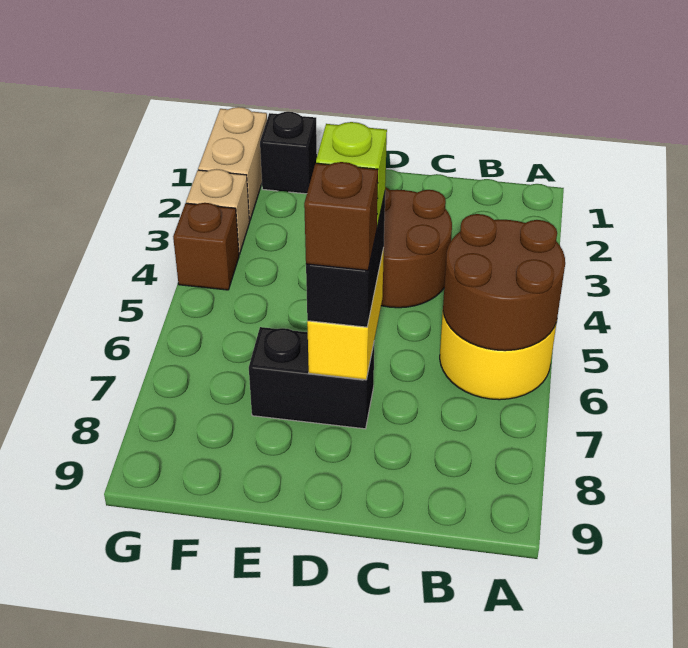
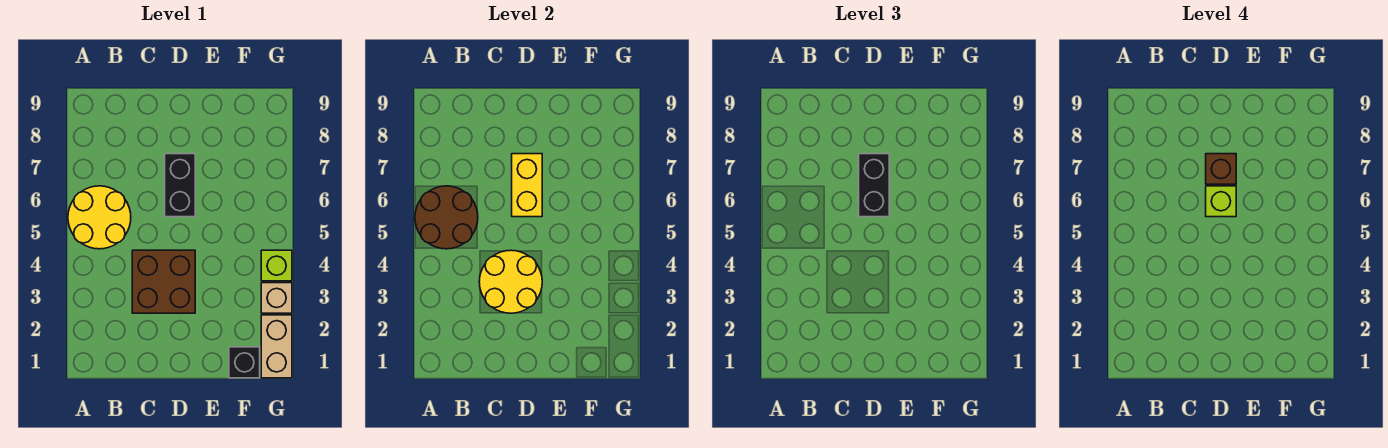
brown round brick C3:D4 level 1 -> brown brick C3:D4 level 1
none -> yellow round brick C3:D4 level 2
black brick D7:E7 level 1 -> black brick D6:D7 level 1
brown brick G4 level 1 -> lime brick G4 level 1

